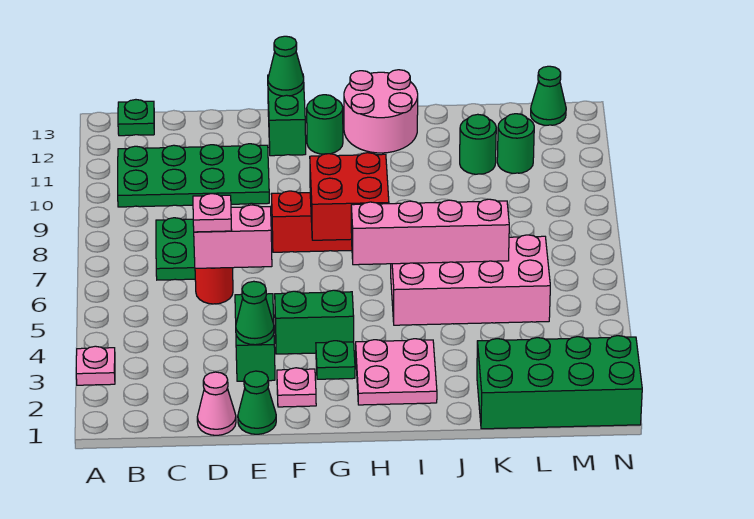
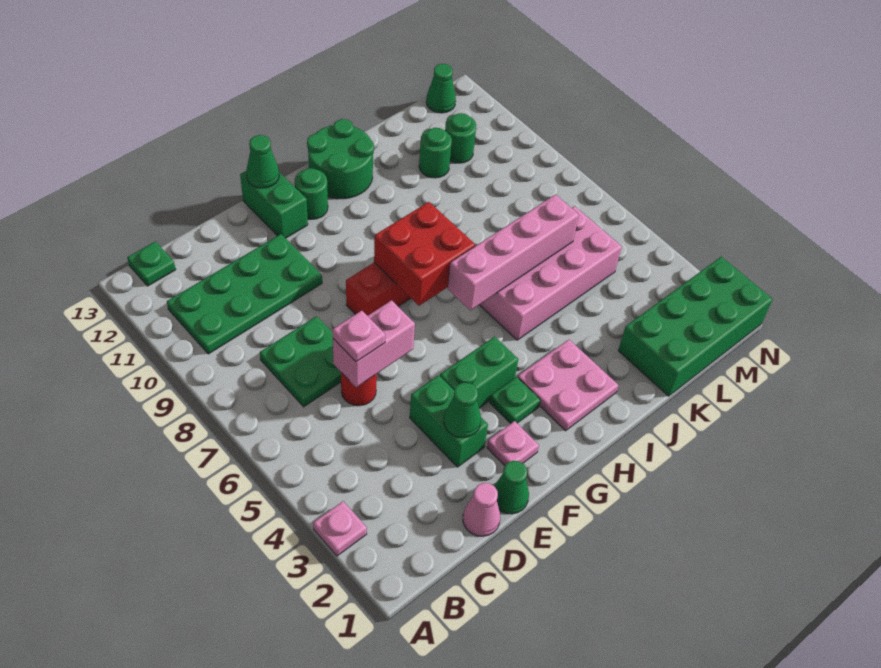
pink round brick H12:I13 level 1 -> green round brick H12:I13 level 1

